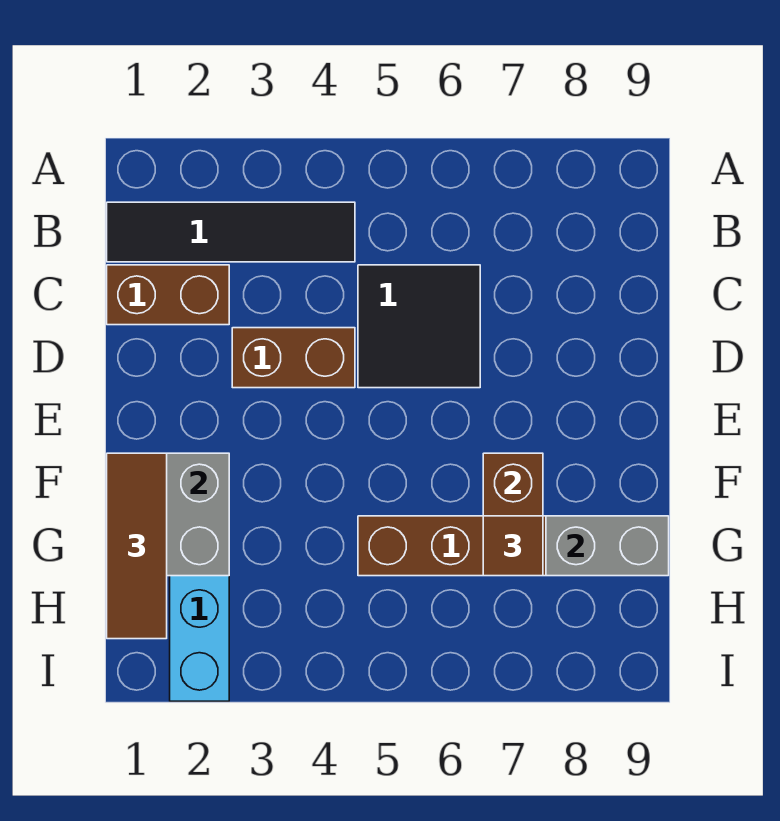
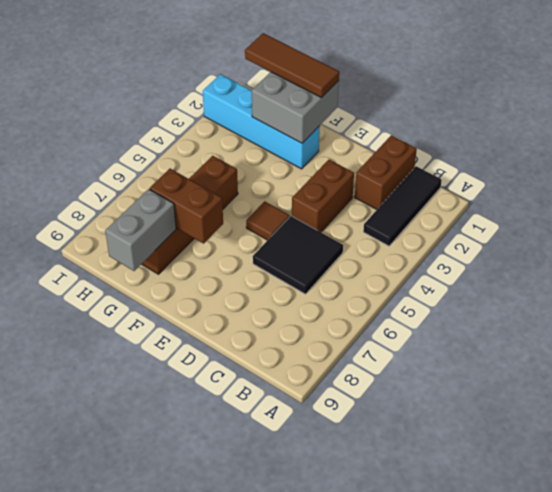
black tile B1:B4 level 1 -> black tile B1:B3 level 1
brown tile G7 level 3 -> brown tile E5 level 1

